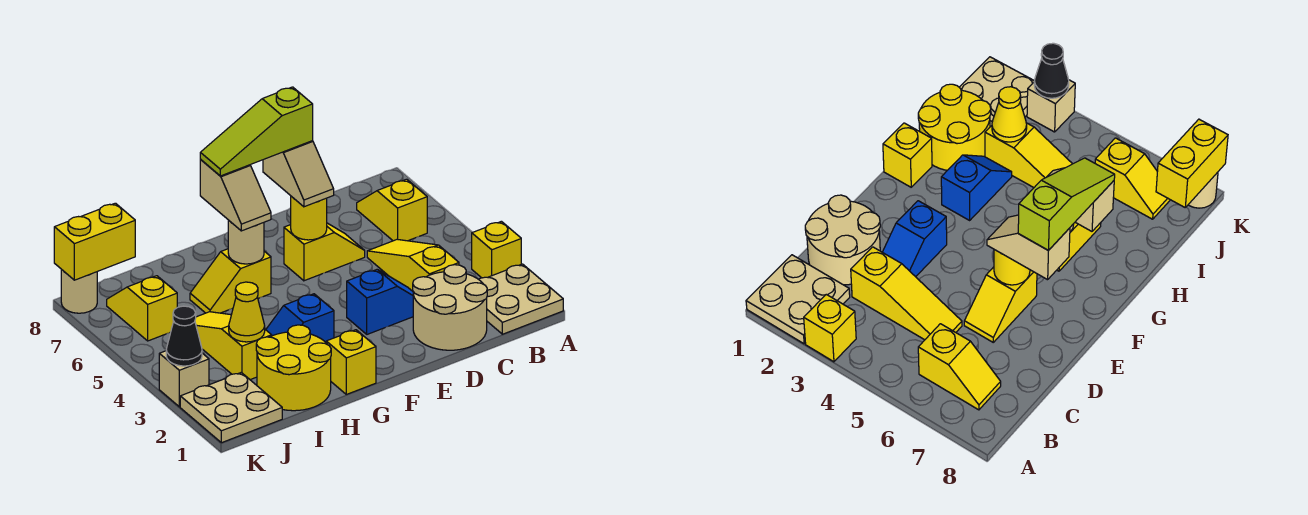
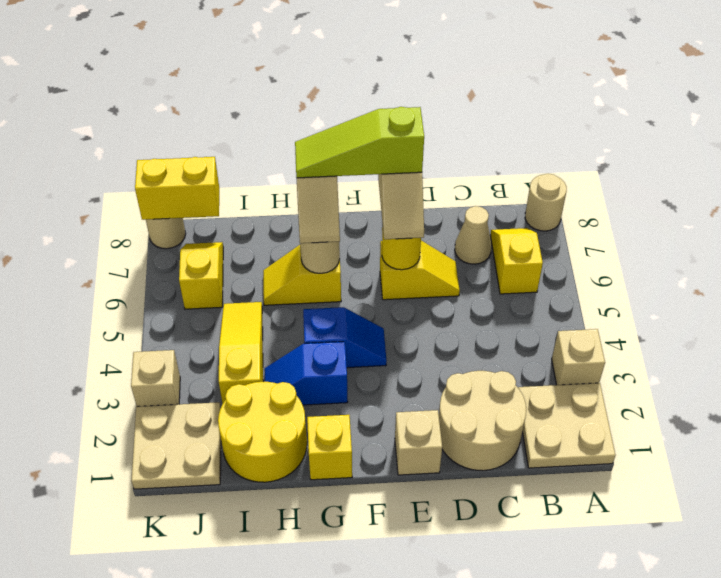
yellow brick A3 level 1 -> tan brick A3 level 1
none -> tan round brick A8 level 1
yellow slope C3:C5 level 1 top 3 -> none
none -> tan cone C7 level 1
blue slope D3:E3 level 1 top E -> blue slope F4:G4 level 1 top G
none -> tan brick E1 level 1
yellow cone I3 level 2 -> none
black cone K3 level 2 -> none

